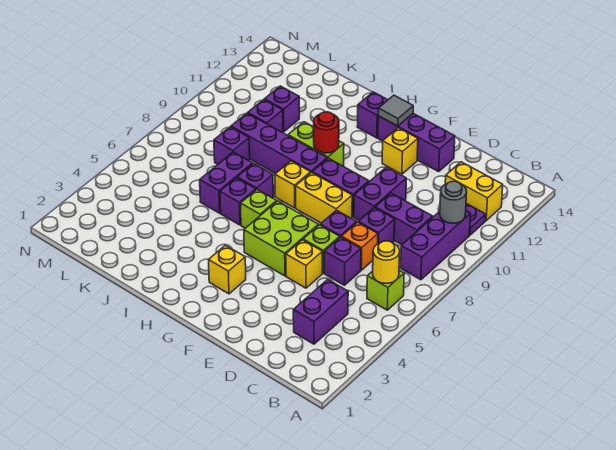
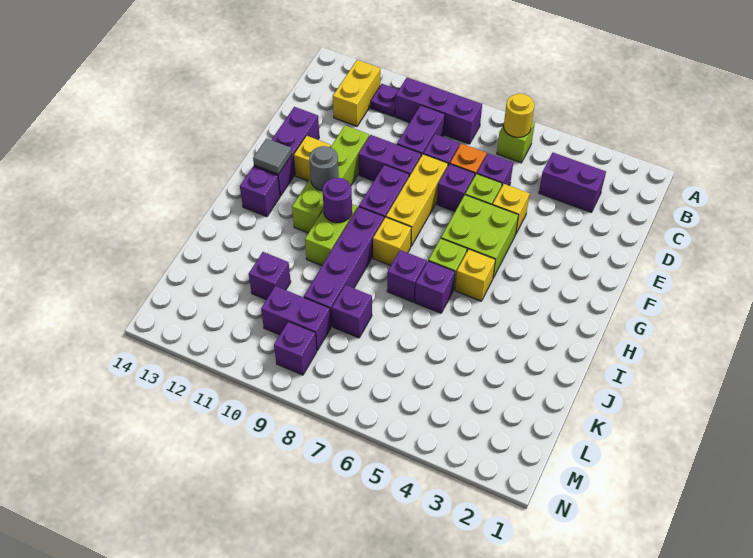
grey round brick B10 level 2 -> grey round brick G11 level 2
none -> lime brick E11:H11 level 1
yellow brick F8:G8 level 1 -> yellow brick E8:G8 level 1
yellow brick G3 level 1 -> yellow brick H5 level 1
red round brick H10 level 2 -> purple round brick H10 level 2
purple brick J6:J7 level 1 -> purple brick L9:L10 level 1
purple brick K10 level 1 -> purple brick M9 level 1

